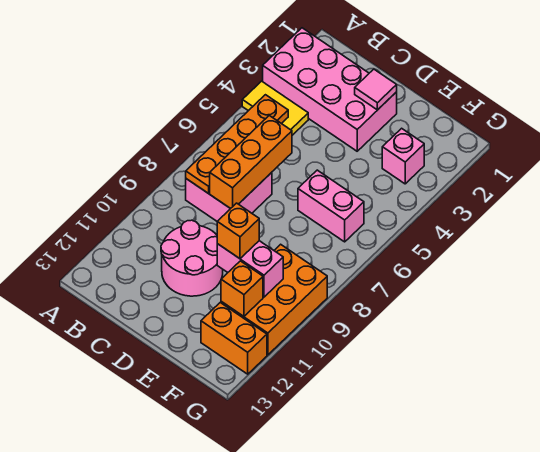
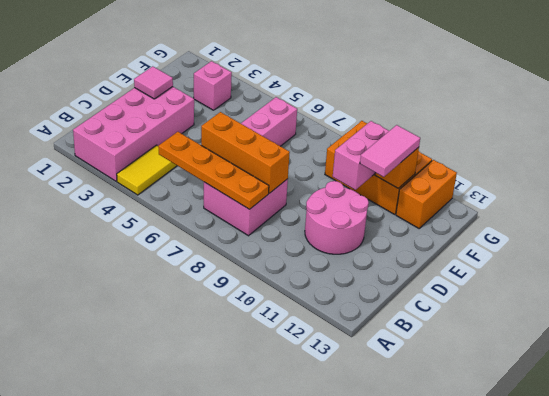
orange brick E10 level 3 -> none
none -> pink tile E11:F11 level 3

